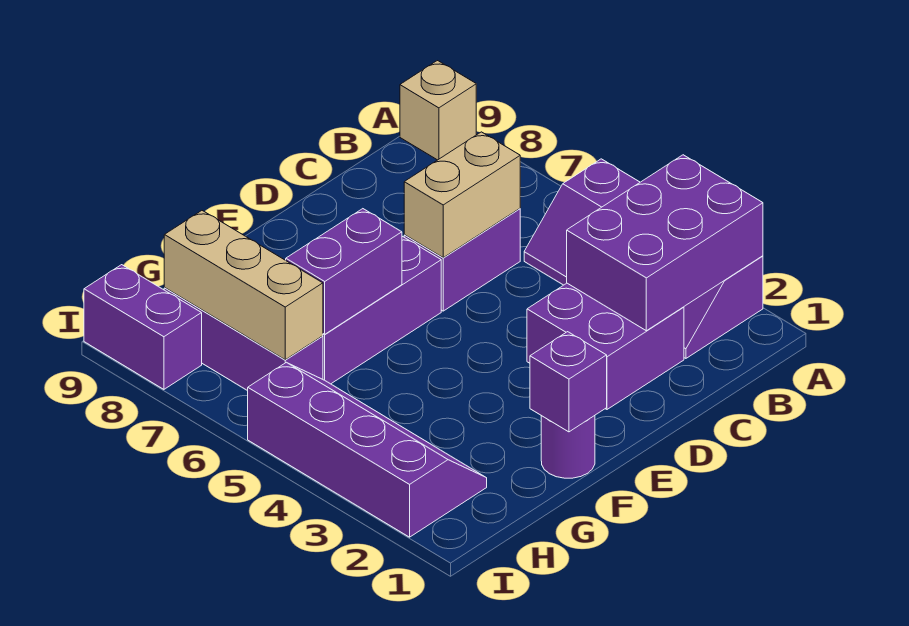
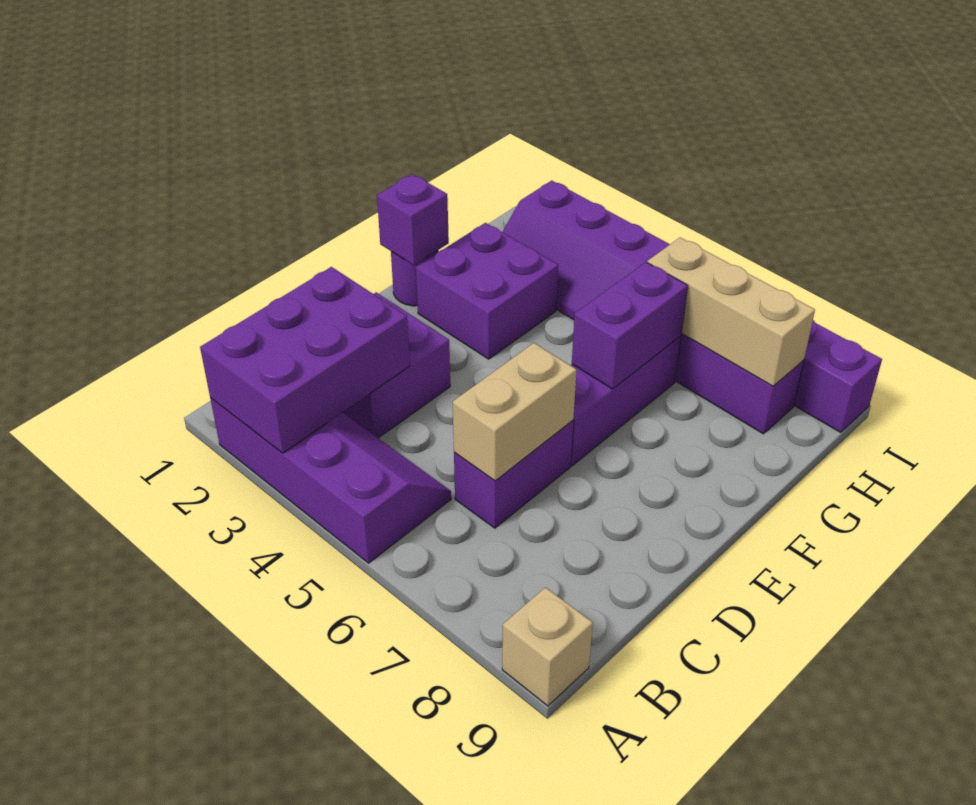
none -> purple brick F2:G3 level 1

